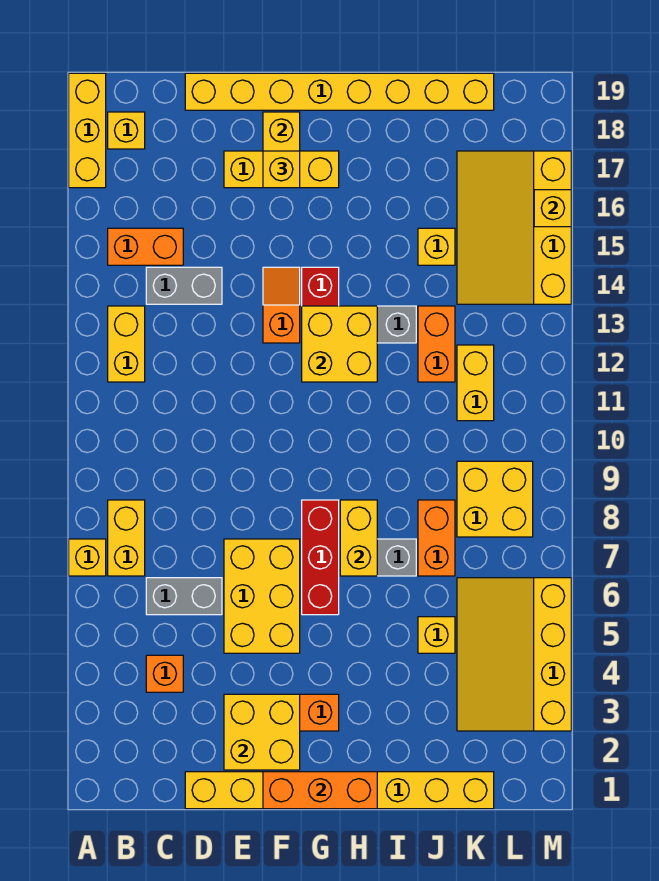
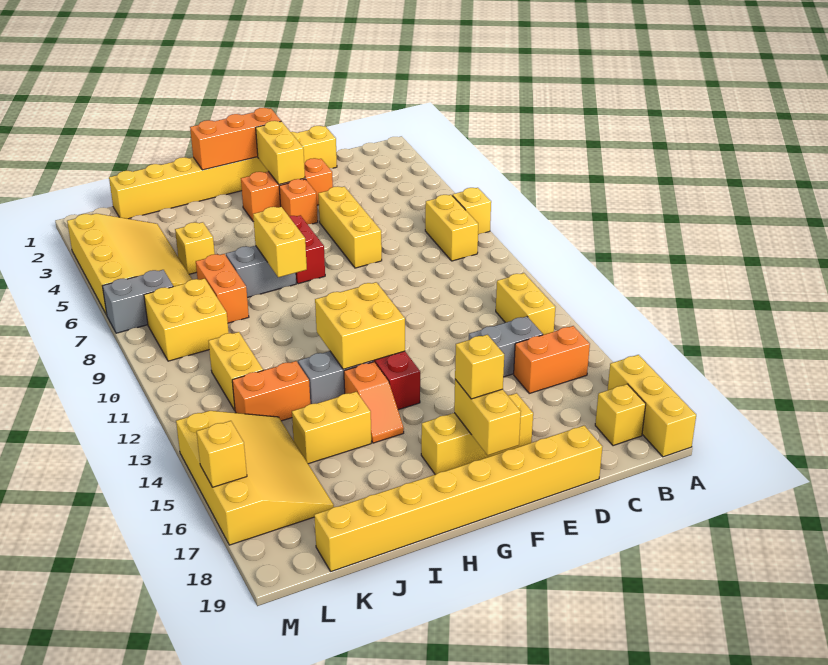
orange brick C4 level 1 -> orange brick F4 level 1
grey brick C6:D6 level 1 -> grey brick L7:M7 level 1
yellow brick E2:F3 level 2 -> yellow brick F2:F3 level 2
yellow brick E5:F7 level 1 -> yellow brick E5:E7 level 1
orange slope F13:F14 level 1 top 13 -> orange slope H14:H15 level 1 top 14
red brick G6:G8 level 1 -> red brick G6:G7 level 1
orange brick J12:J13 level 1 -> orange brick J13:K13 level 1
yellow brick J15 level 1 -> yellow brick I15:J15 level 1

